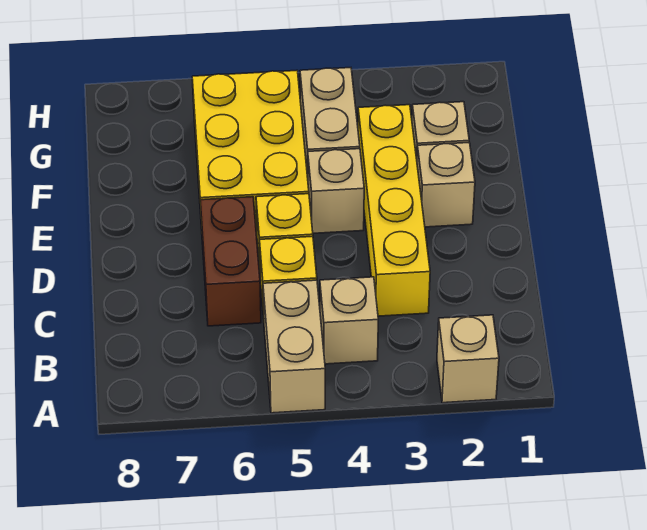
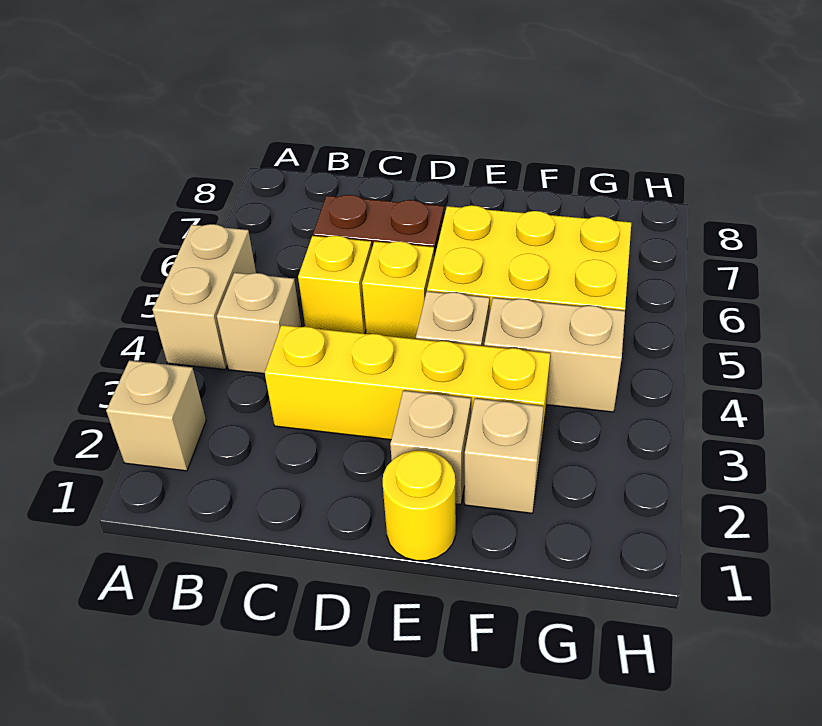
tan brick A5:B5 level 1 -> tan brick A4:A5 level 1
none -> yellow round brick E1 level 1

